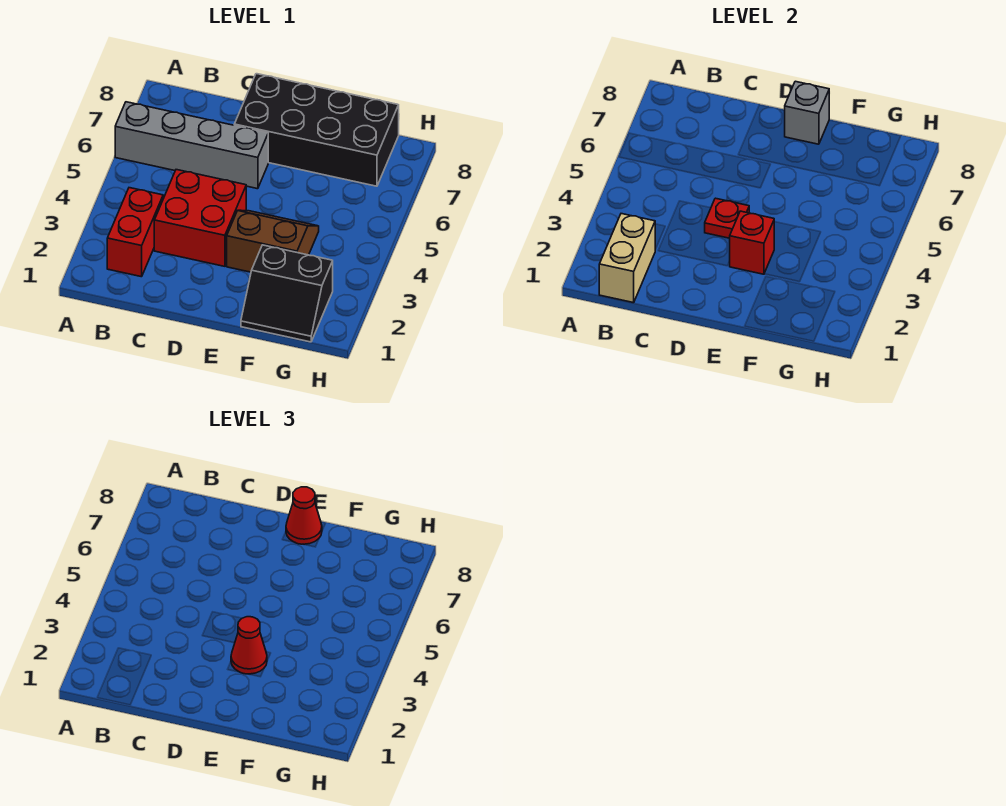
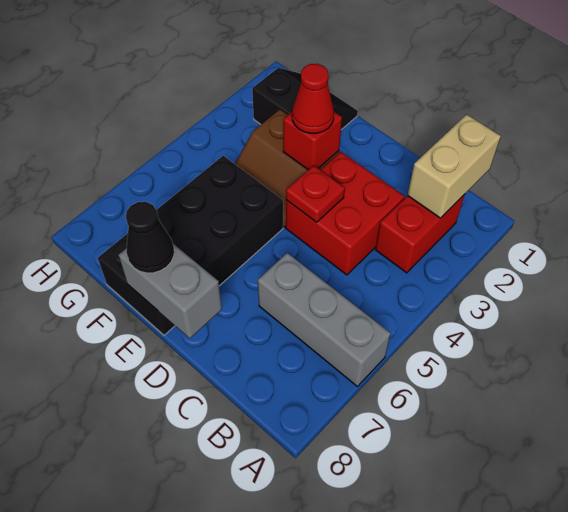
grey brick A6:D6 level 1 -> grey brick A6:C6 level 1
black brick D7:G8 level 1 -> black brick E5:F8 level 1
grey brick E8 level 2 -> grey brick D8:E8 level 2
red cone E8 level 3 -> black cone E8 level 3

